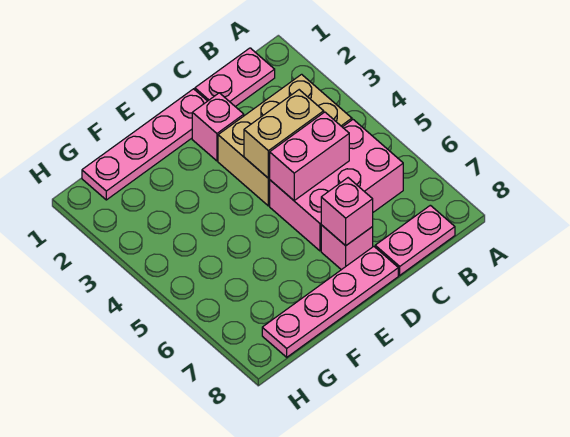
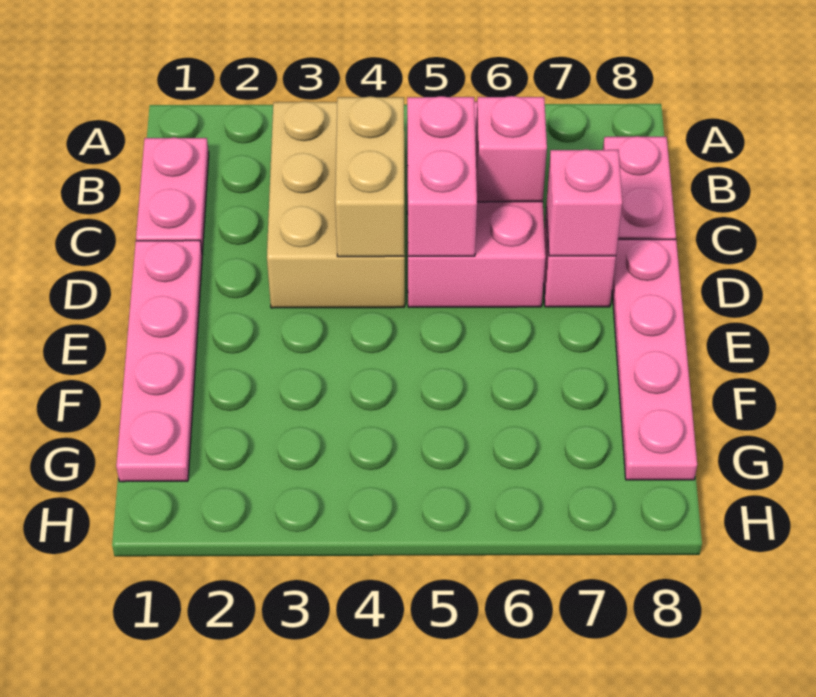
pink brick D2 level 1 -> pink brick C6 level 2

